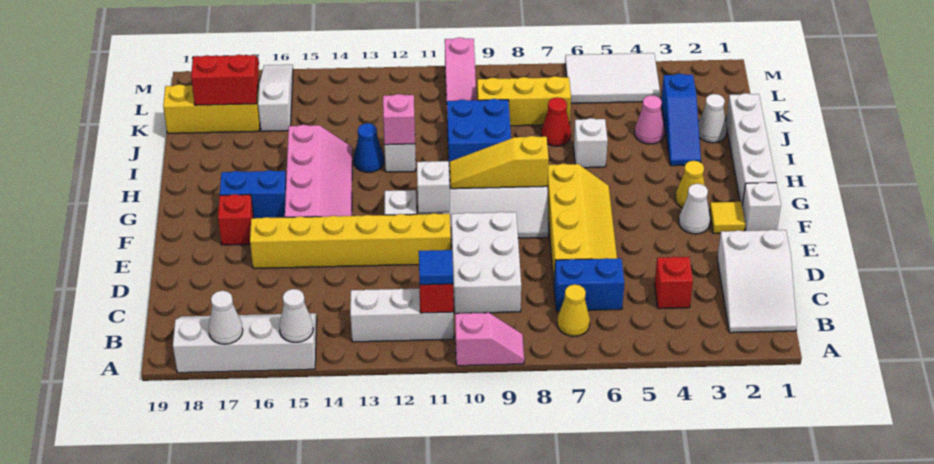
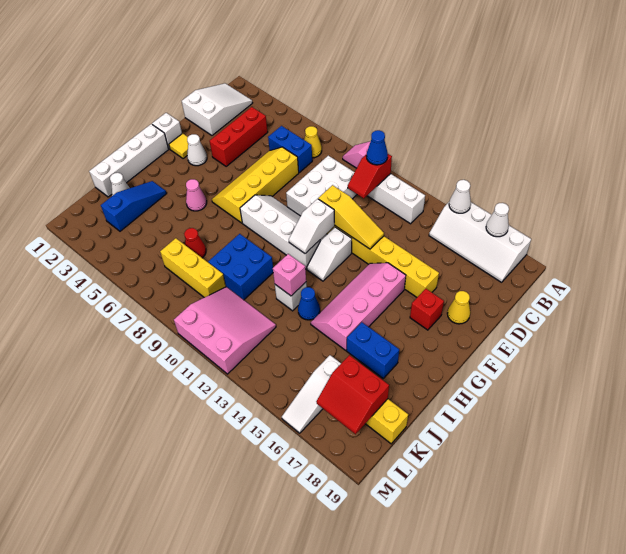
blue tile B11 level 3 -> blue cone B11 level 3
red brick C4 level 1 -> red brick C4:E4 level 1
yellow cone G3 level 1 -> yellow cone E18 level 1
yellow slope G8:G10 level 2 top 8 -> yellow slope E11:E13 level 2 top 11
blue brick G16:G17 level 1 -> blue brick I16:I17 level 1
white brick I6 level 1 -> none
pink cone J4 level 1 -> pink cone H5 level 1
pink slope K10:M10 level 1 top M -> pink slope K10:M12 level 1 top M
white tile L4:M6 level 1 -> none

